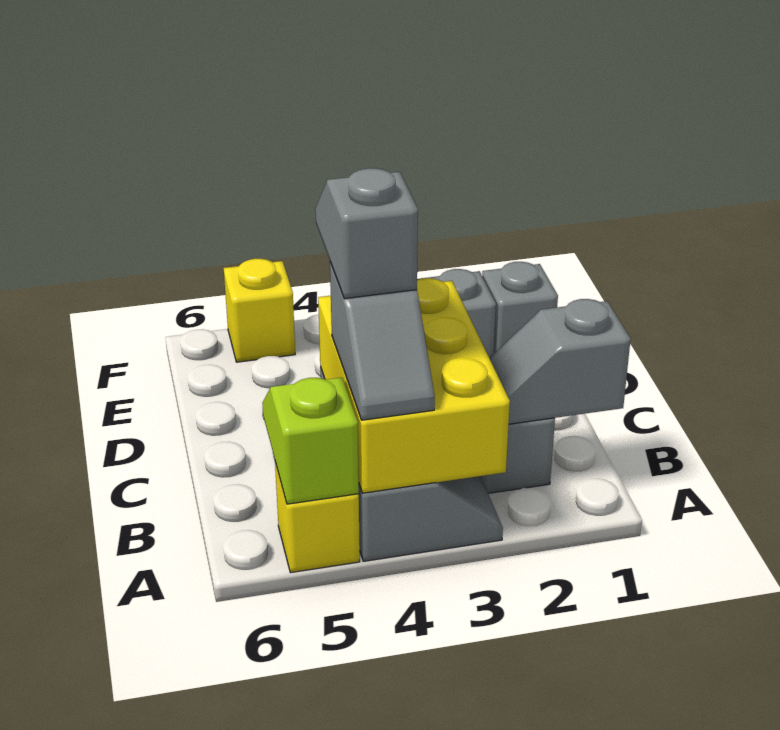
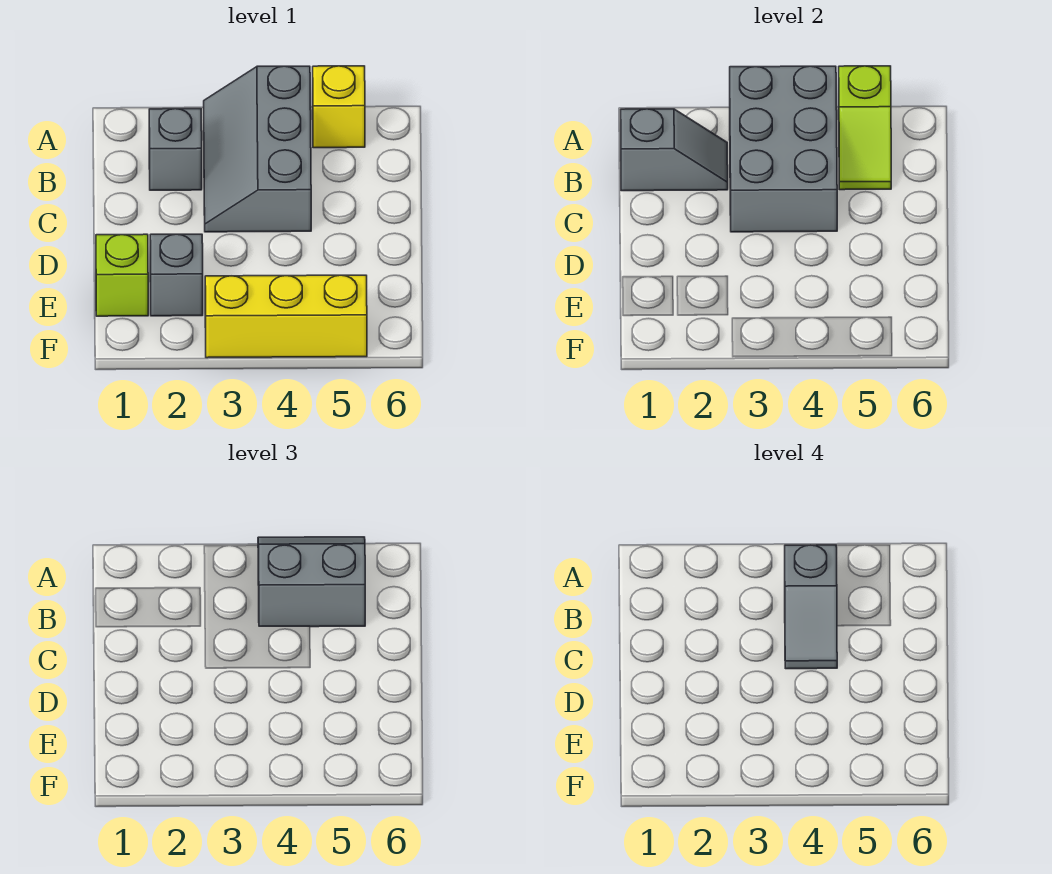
yellow brick A3:C4 level 2 -> grey brick A3:C4 level 2
grey slope A4:B4 level 3 top B -> grey slope A4:B5 level 3 top B
grey brick E1 level 1 -> lime brick E1 level 1
yellow brick F5 level 1 -> yellow brick F3:F5 level 1

